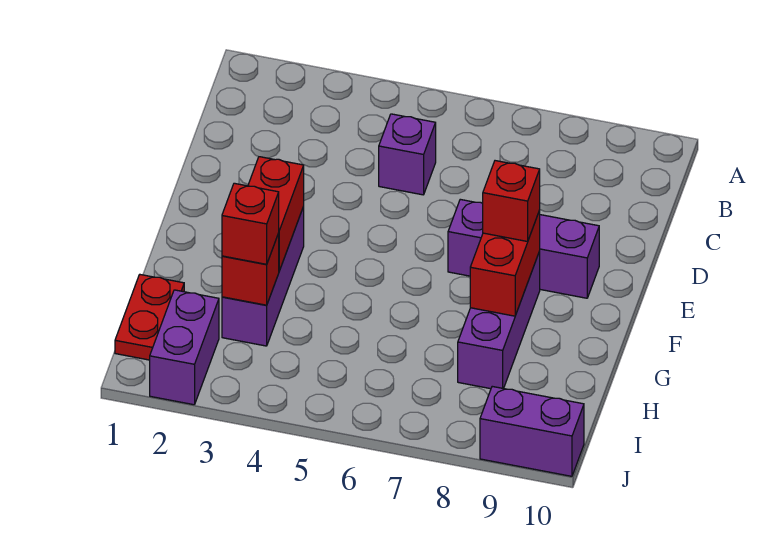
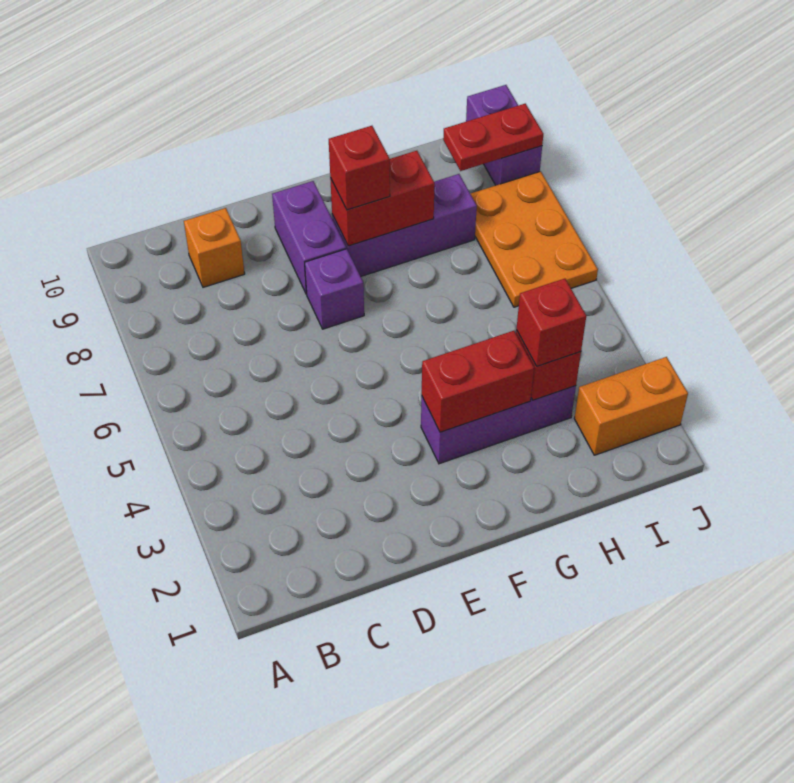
purple brick C5 level 1 -> none
none -> orange brick C9 level 1
red plate H1:I1 level 1 -> red plate I9:J9 level 2
purple brick I2:J2 level 1 -> orange brick I2:J2 level 1
none -> orange plate I6:J8 level 1

